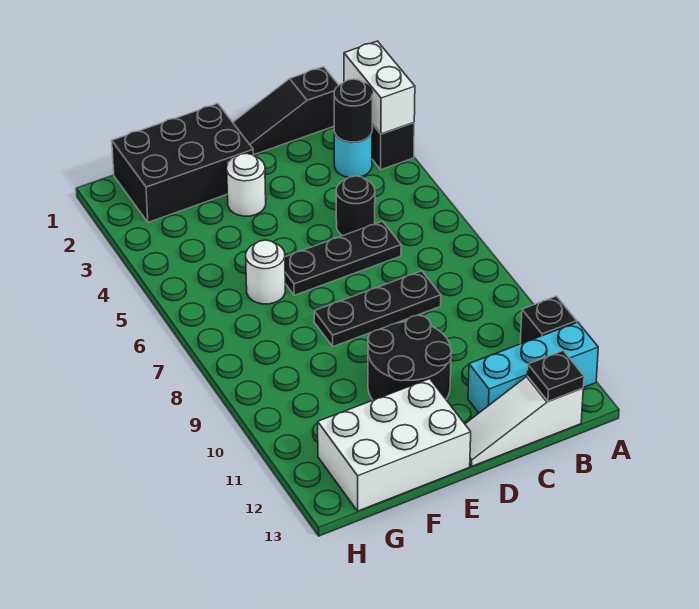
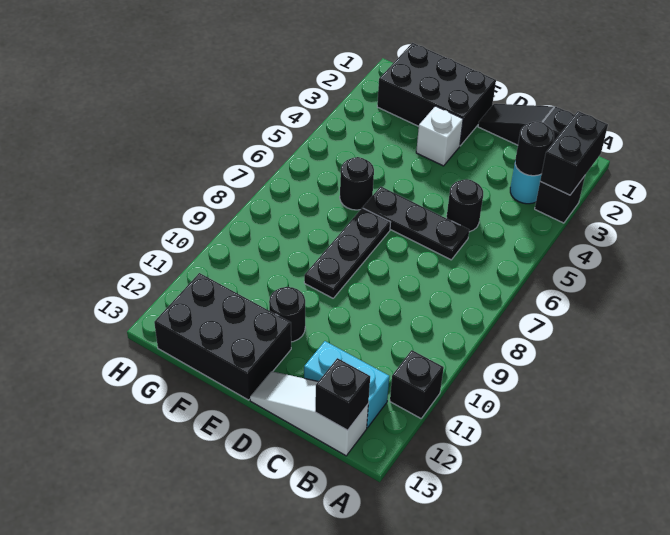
white brick A2:A3 level 2 -> black brick A2:A3 level 2
cyan brick A12:C12 level 1 -> cyan brick B12:C12 level 1
black plate B13 level 2 -> black brick B13 level 2
black plate C8:E8 level 1 -> black plate E7:E9 level 1
black round brick D10:E11 level 1 -> black round brick E11 level 1
white round brick E3 level 1 -> white brick E3 level 1
white brick E12:G13 level 1 -> black brick E12:G13 level 1
white round brick F6 level 1 -> black round brick F6 level 1

